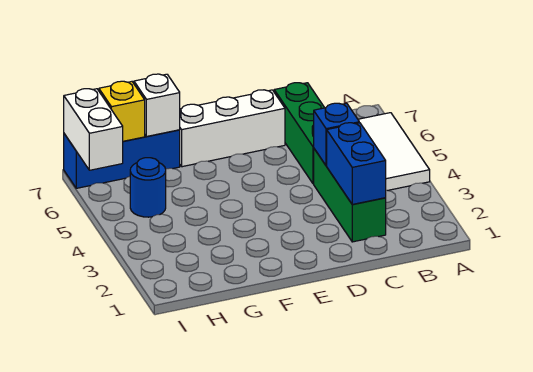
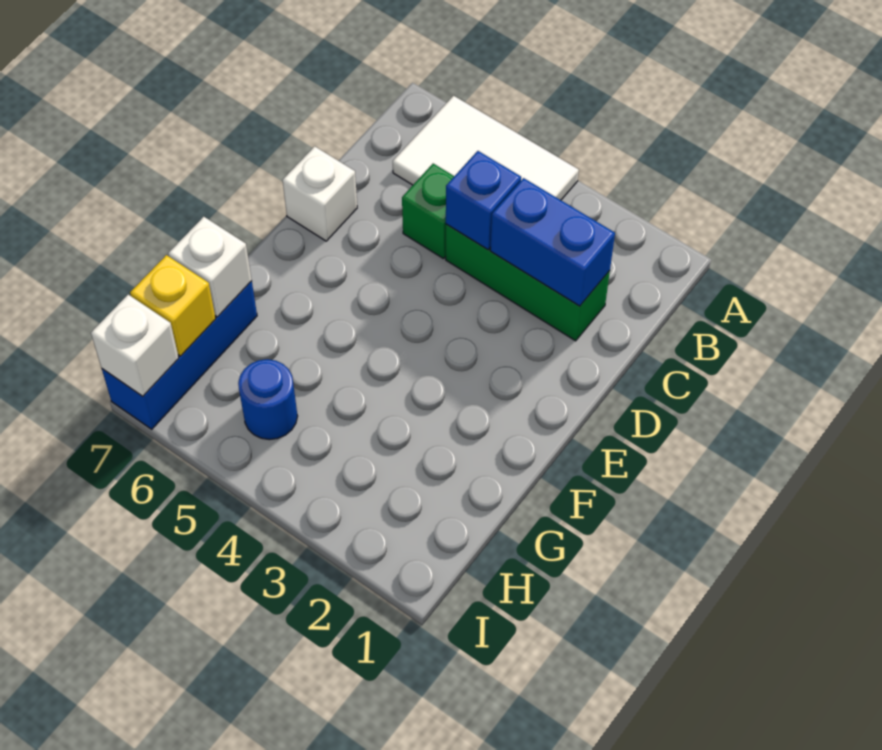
green brick C5:C7 level 1 -> green brick C5 level 1
white brick D7:F7 level 1 -> white brick D7 level 1
white brick I6:I7 level 2 -> white brick I7 level 2

